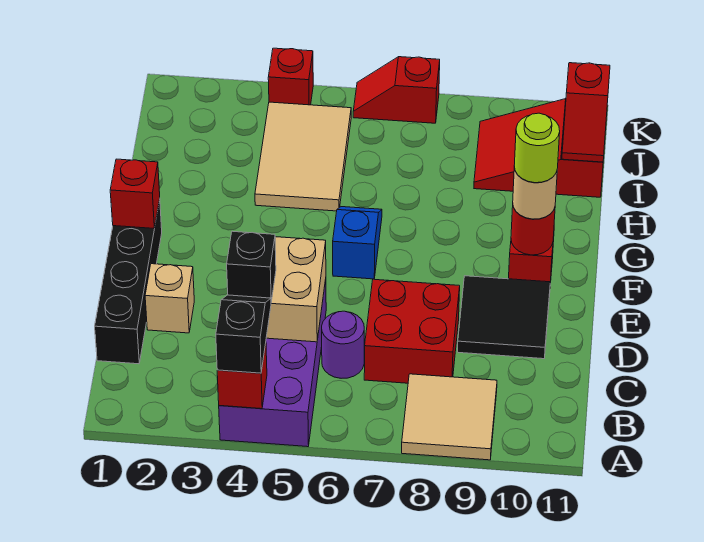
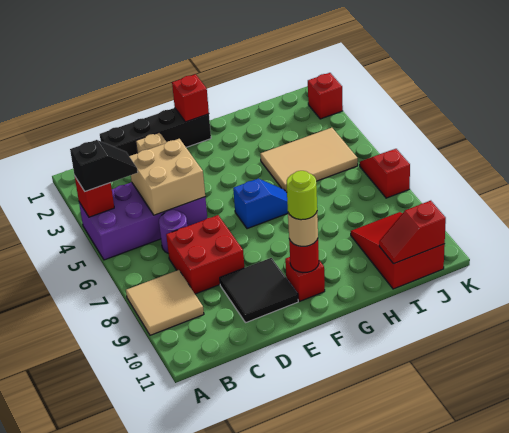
black brick C4 level 3 -> none
red brick K4 level 1 -> red brick K2 level 1

